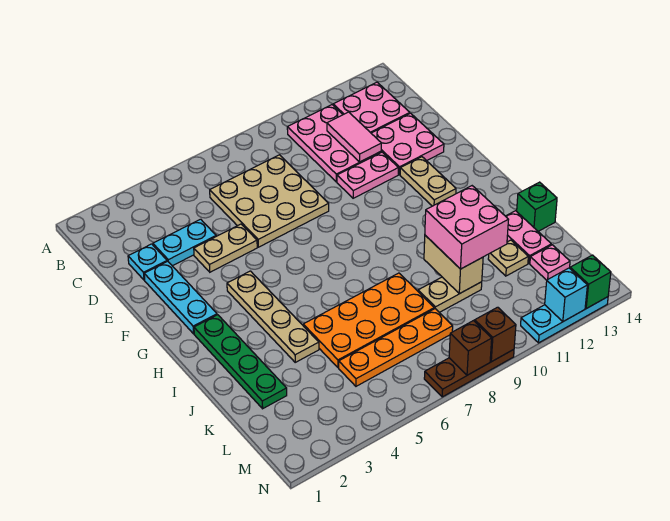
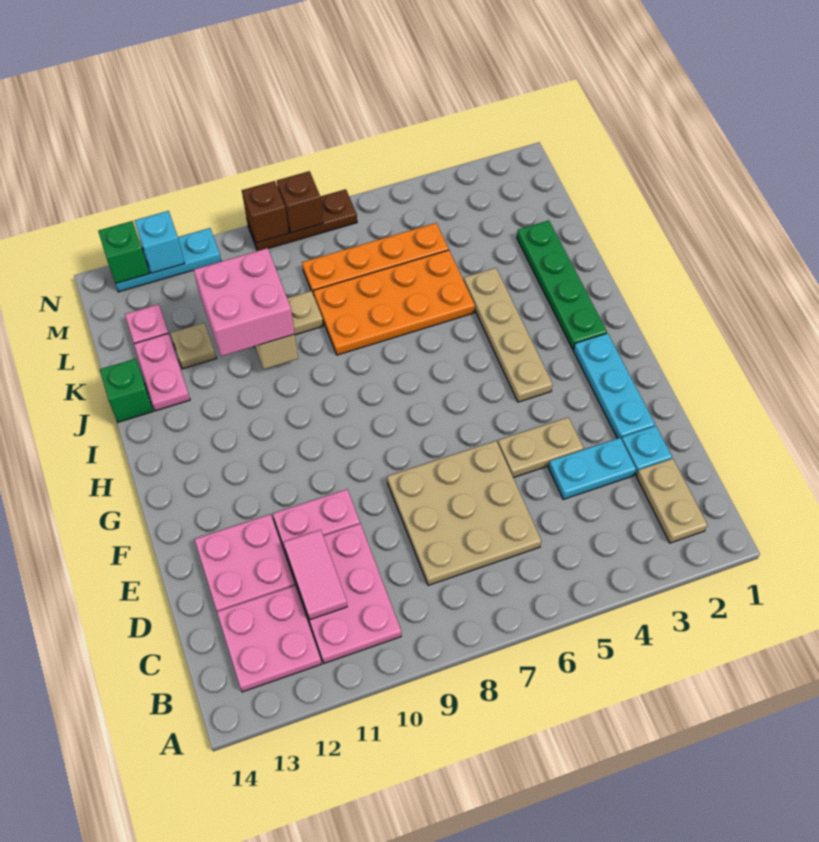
tan plate F12:G12 level 1 -> tan plate B2:C2 level 1

